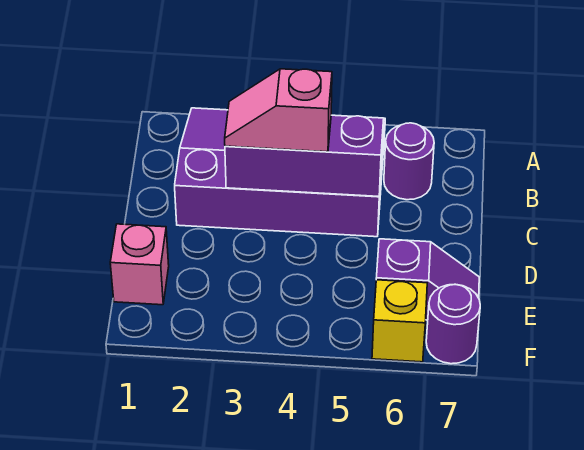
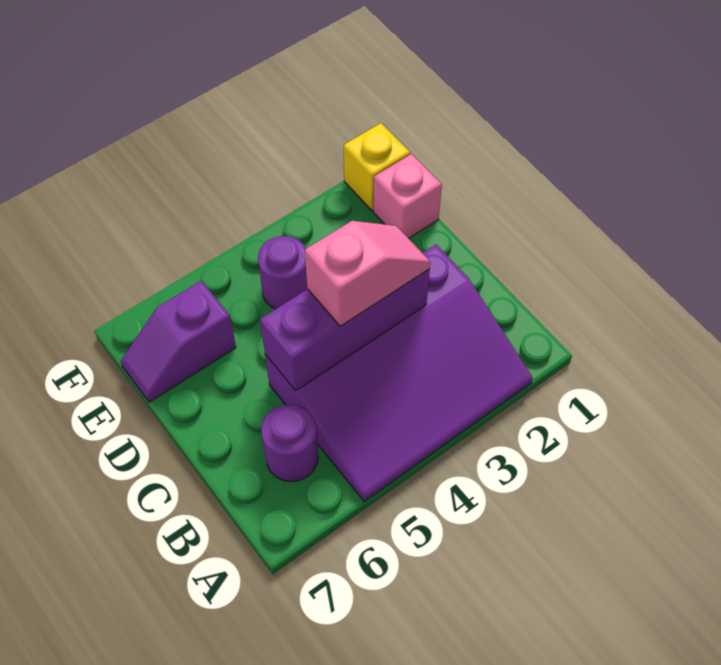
yellow brick F6 level 1 -> yellow brick F1 level 1
purple round brick F7 level 1 -> purple round brick E4 level 1

